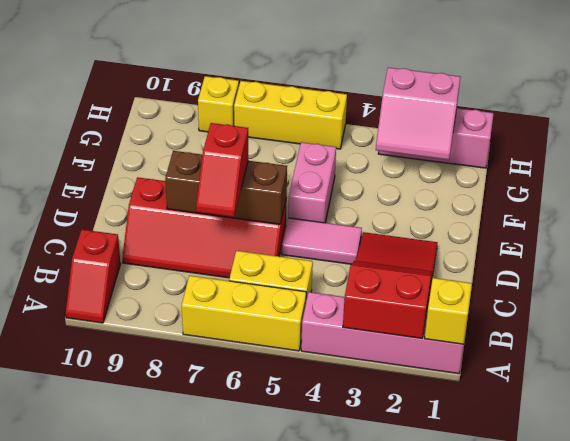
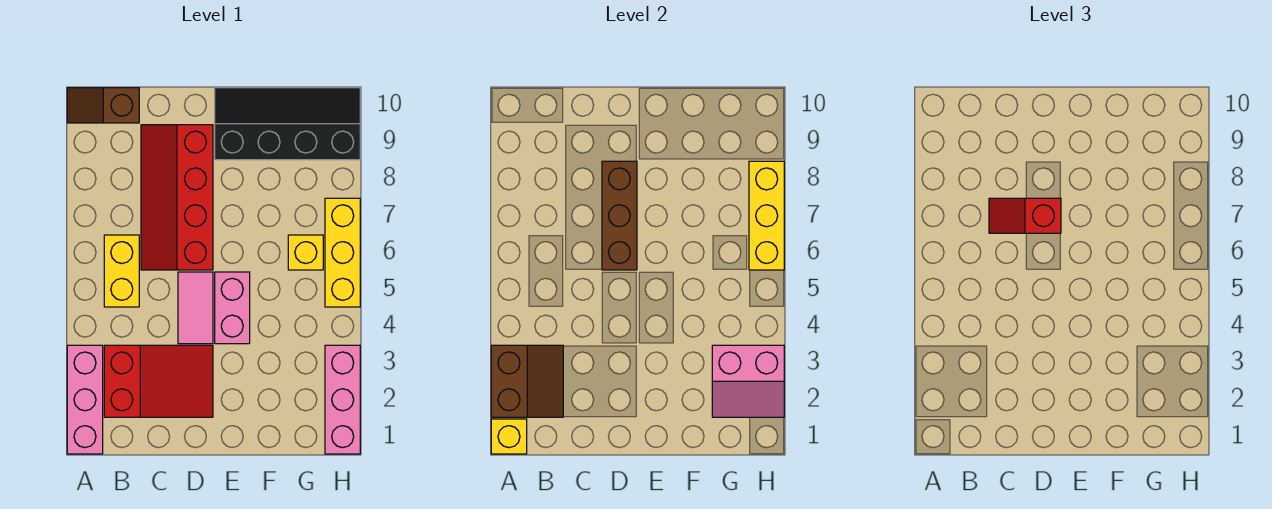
pink brick A1:A4 level 1 -> pink brick A1:A3 level 1
red slope A2:B3 level 2 top A -> brown slope A2:B3 level 2 top A
yellow brick A5:A7 level 1 -> yellow brick H6:H8 level 2
red slope A10:B10 level 1 top B -> brown slope A10:B10 level 1 top B
pink brick E5:F5 level 1 -> pink brick E4:E5 level 1
none -> black slope E9:H10 level 1 top 9
pink slope G2:H3 level 2 top H -> pink slope G2:H3 level 2 top 3
yellow brick H8 level 1 -> yellow brick G6 level 1

